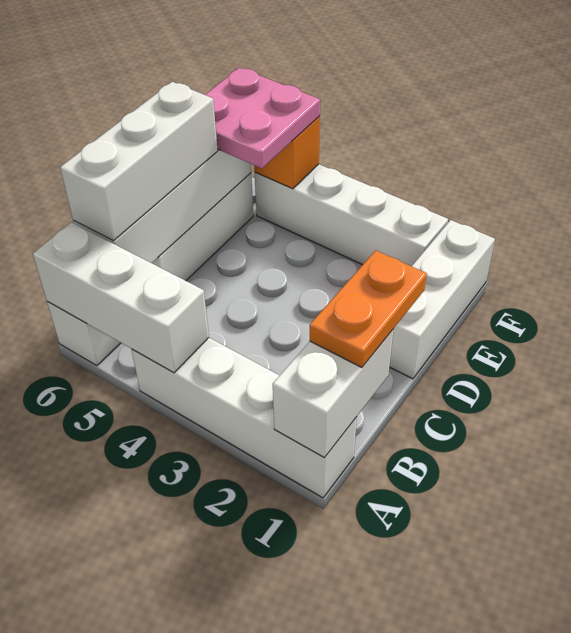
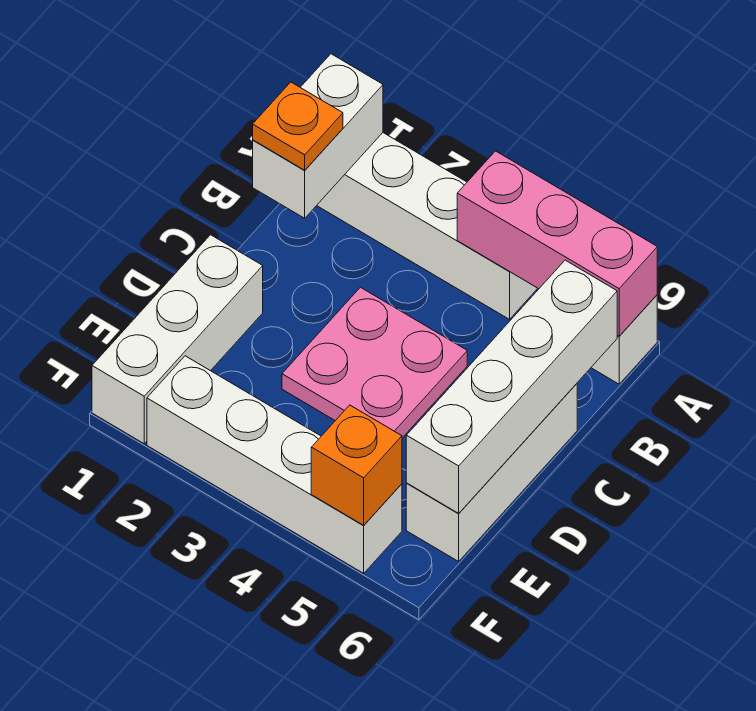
white brick A4:A6 level 2 -> pink brick A4:A6 level 2
orange plate B1:C1 level 3 -> orange plate B1 level 3
white brick B6:D6 level 3 -> none
pink plate E5:F6 level 3 -> pink plate C3:D4 level 1

